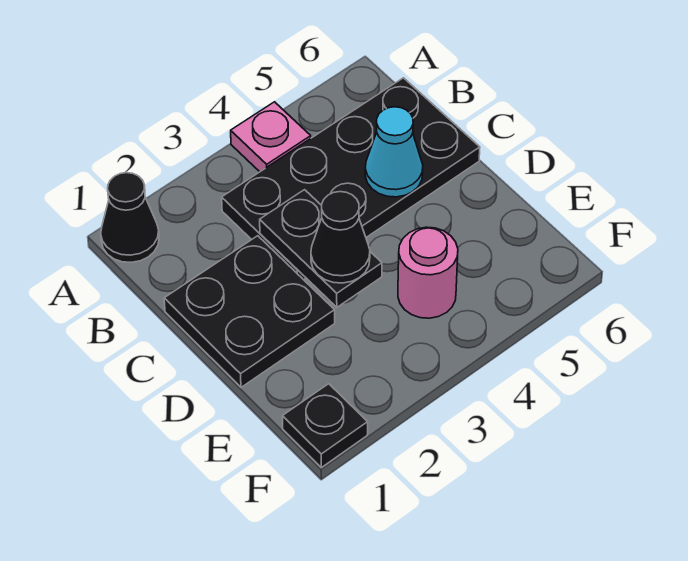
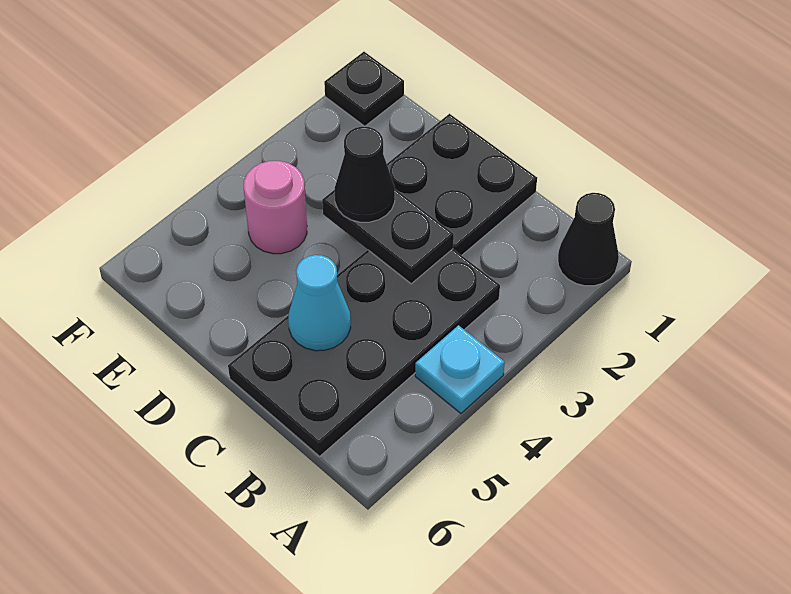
pink plate A4 level 1 -> cyan plate A4 level 1

